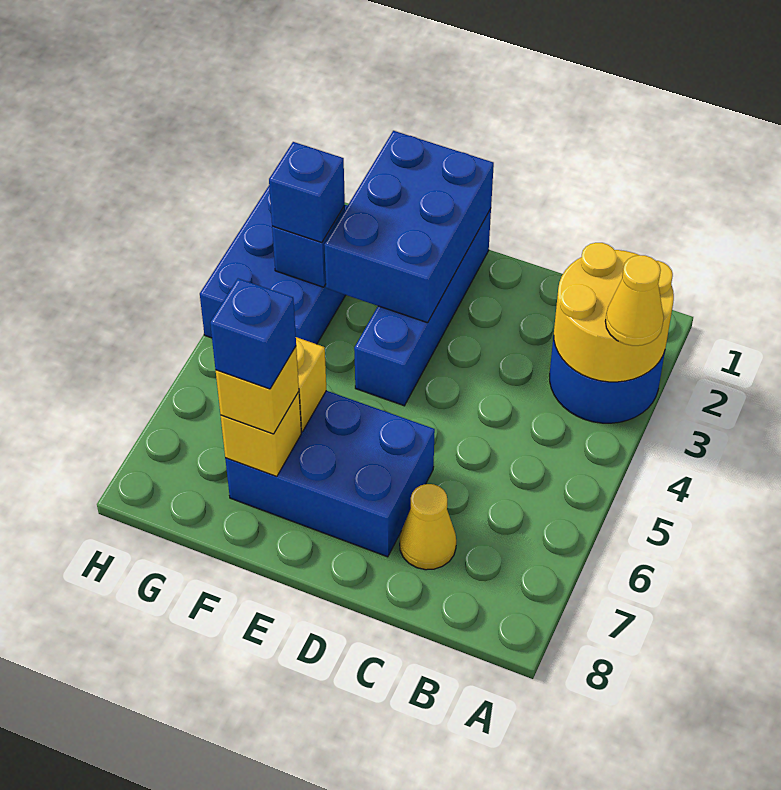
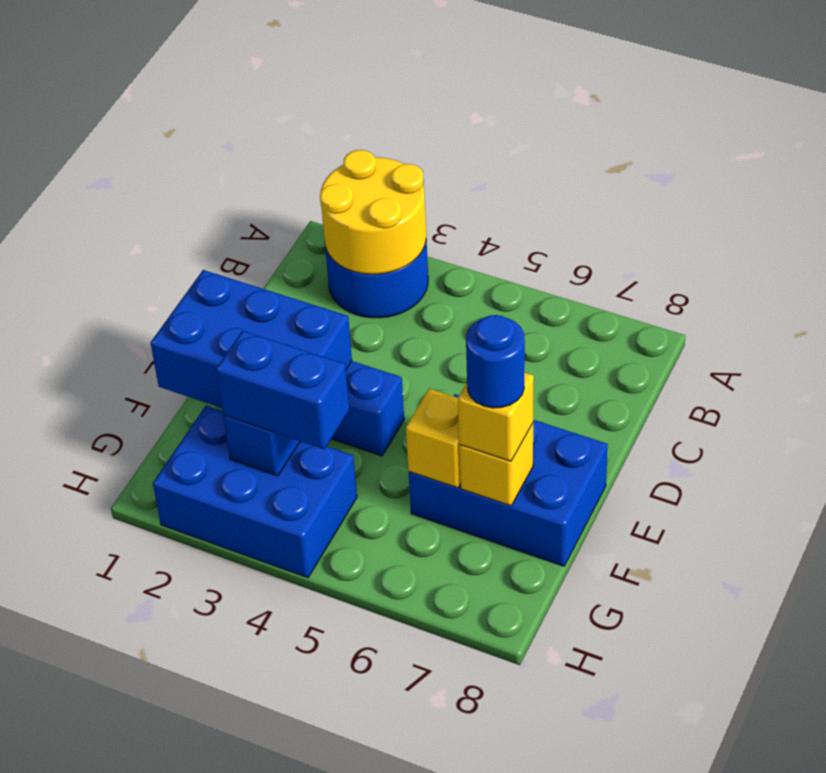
yellow cone A3 level 3 -> none
yellow cone C7 level 1 -> none
blue brick D6:F7 level 1 -> blue brick E6:F8 level 1
blue brick F7 level 4 -> blue round brick F7 level 4
blue brick G3 level 3 -> blue brick G3:G4 level 3

